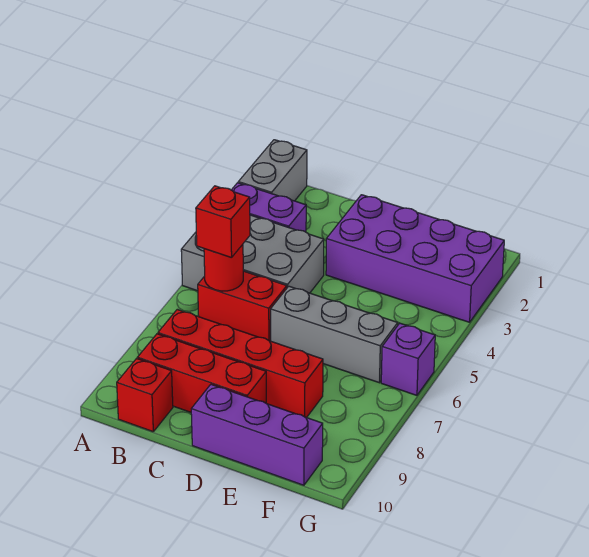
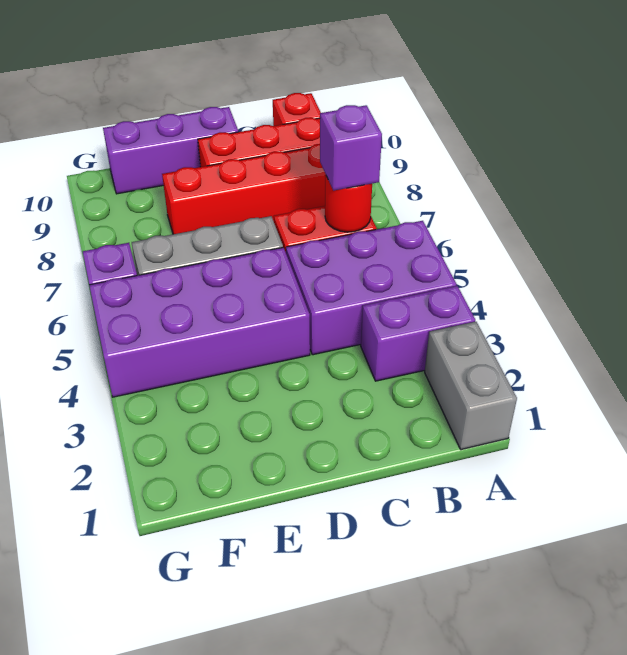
grey brick A4:C5 level 1 -> purple brick A4:C5 level 1
red brick B6 level 3 -> purple brick B6 level 3
purple brick D2:G3 level 1 -> purple brick D4:G5 level 1

